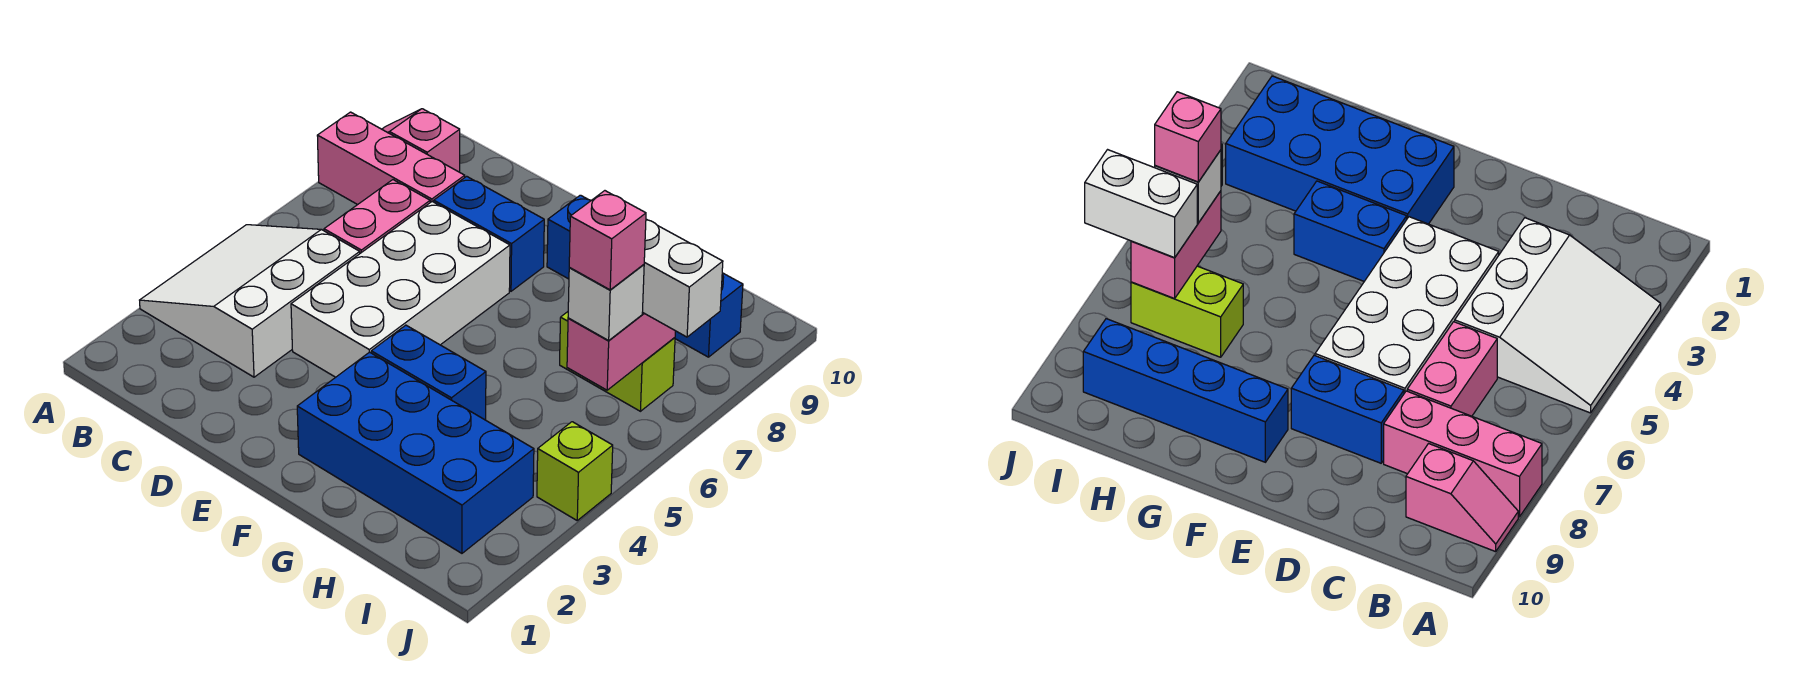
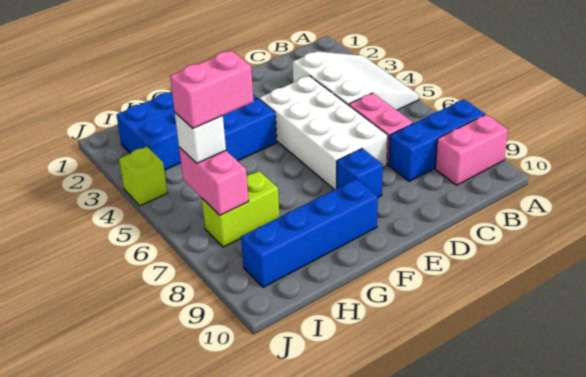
pink brick A8:C8 level 1 -> blue brick A8:C8 level 1
pink slope A9:B9 level 1 top B -> pink brick A9:B9 level 1
blue brick D8:E8 level 1 -> blue brick E8 level 1
pink brick I6 level 4 -> pink brick H6:I6 level 4
white brick I7:J7 level 3 -> none

